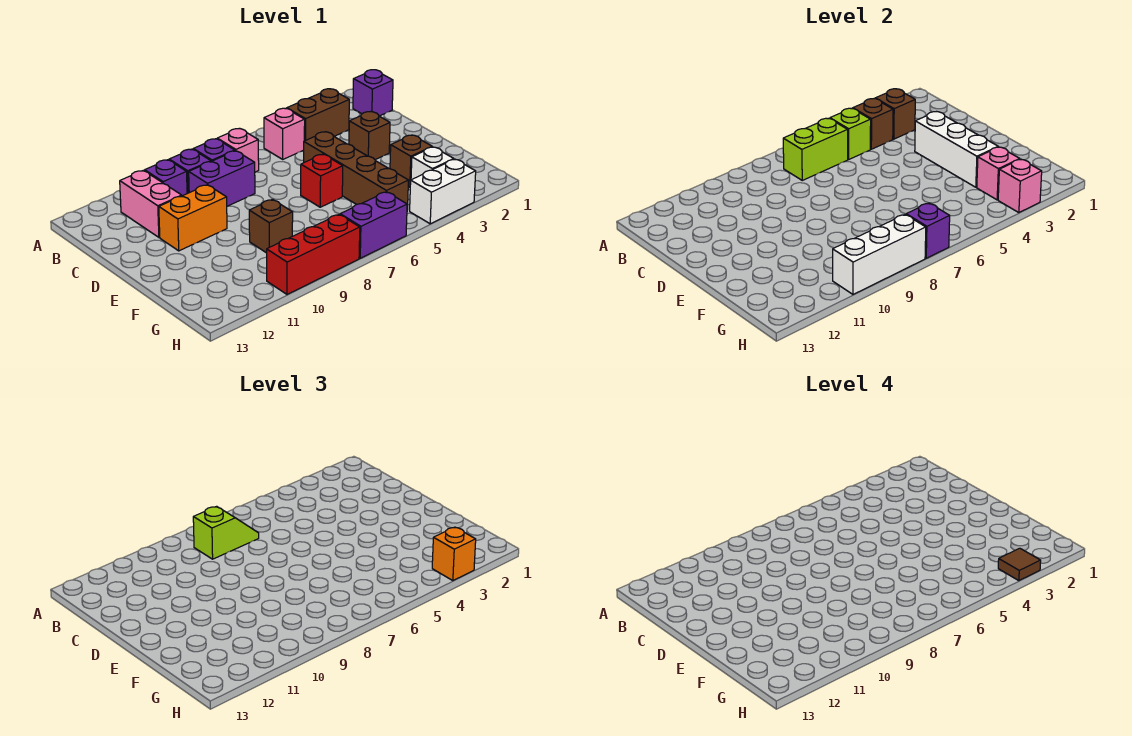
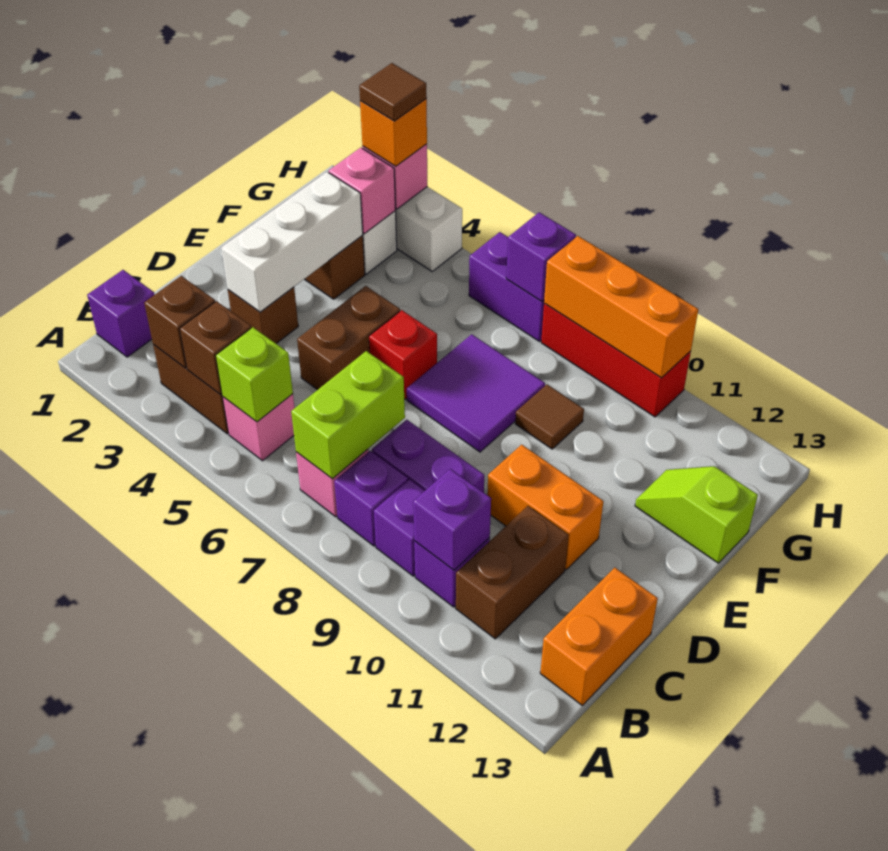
lime brick B6:B7 level 2 -> lime brick B7:C7 level 2
lime slope B7:B8 level 3 top 8 -> lime slope F12:F13 level 1 top 13
none -> purple brick B10 level 2
pink brick B11:C11 level 1 -> brown brick B11:C11 level 1
none -> orange brick B13:C13 level 1
brown brick D5:G5 level 1 -> brown brick D5:E5 level 1
none -> purple tile E7:F8 level 1
brown brick F9 level 1 -> brown tile F9 level 1
white brick H8:H10 level 2 -> orange brick H8:H10 level 2

